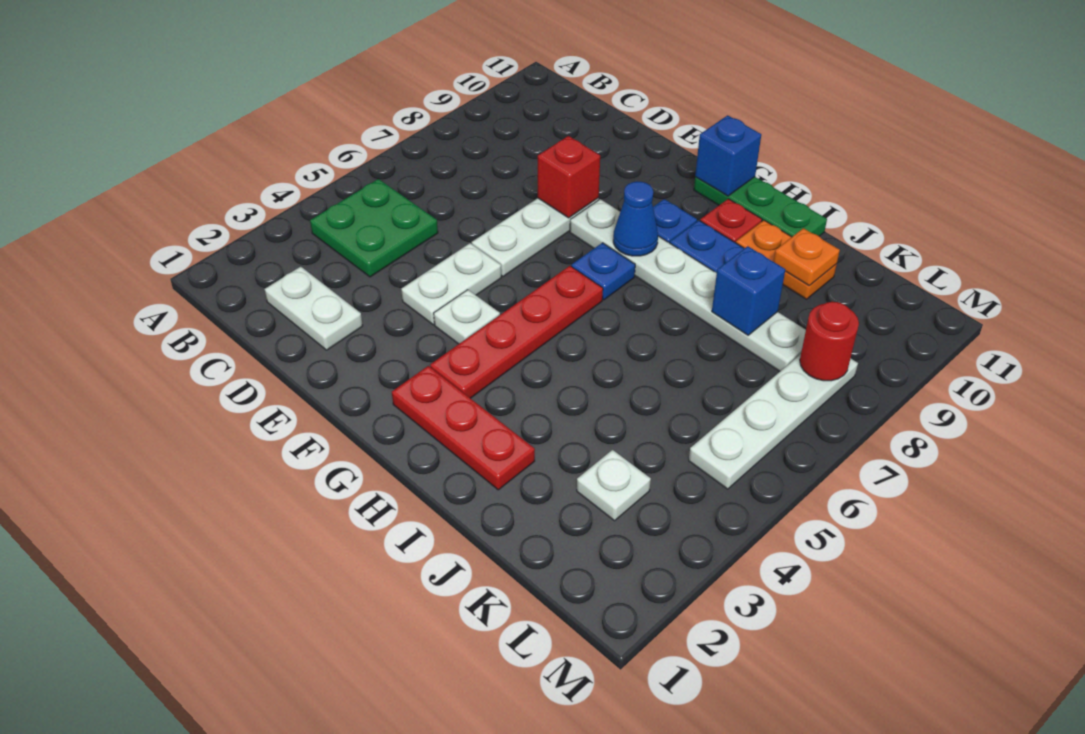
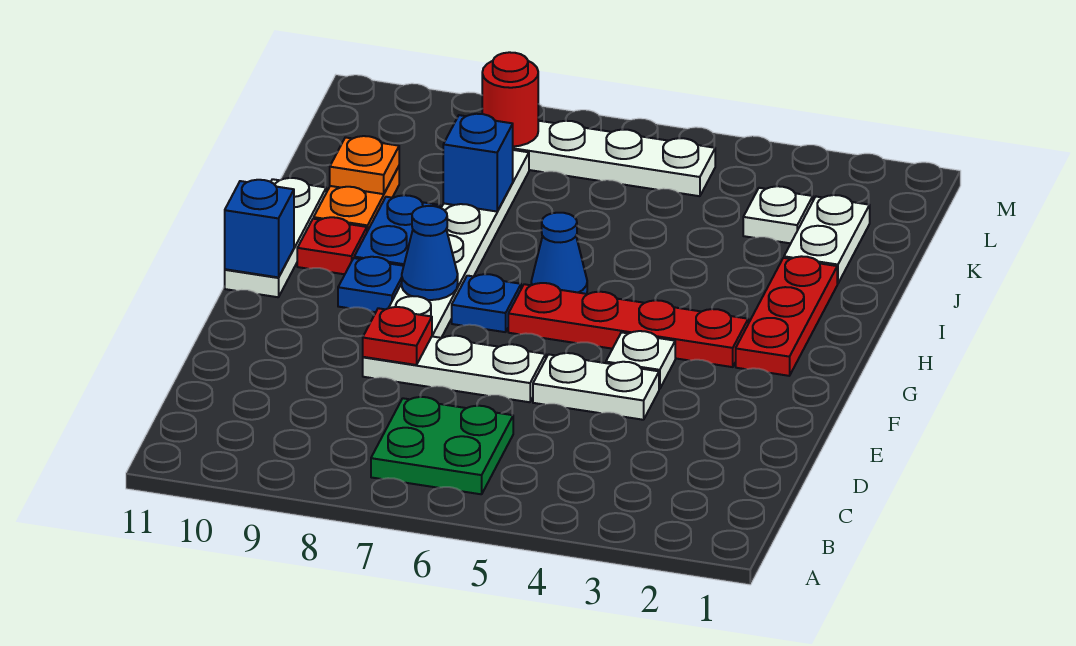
green plate B4:C5 level 1 -> green plate B6:C7 level 1
white plate C2:D2 level 1 -> white plate J2:K2 level 1
red brick E8 level 2 -> red plate E8 level 2
green plate G11:I11 level 1 -> white plate G11:I11 level 1
none -> blue cone H6 level 1

